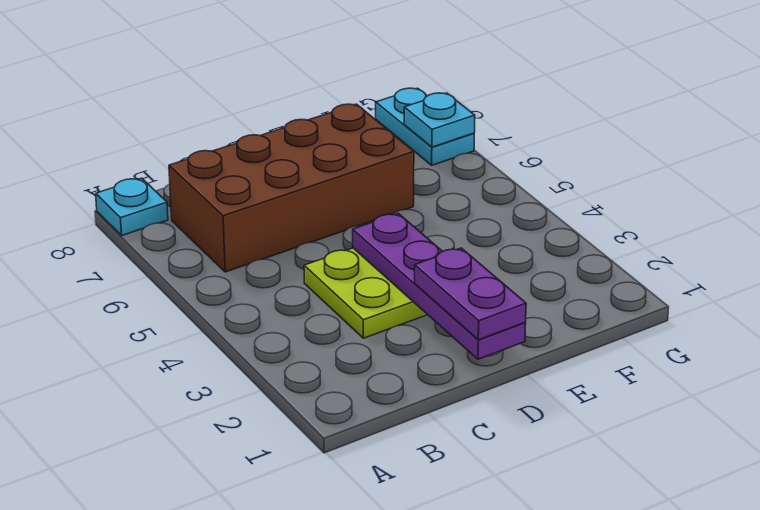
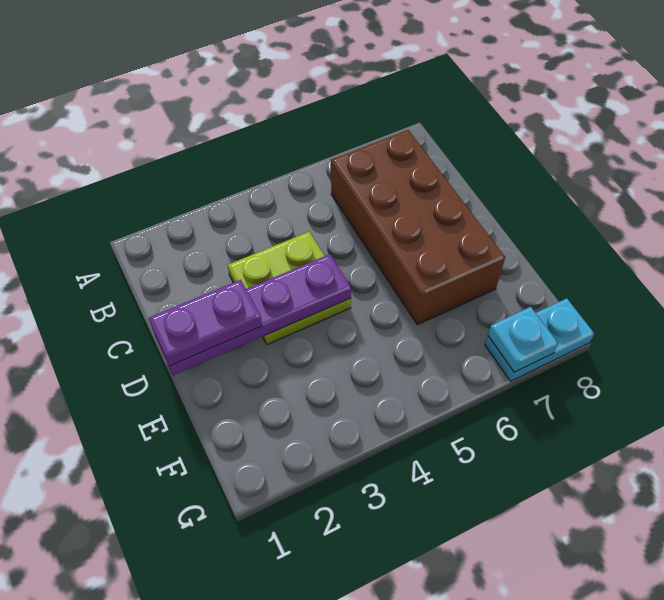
cyan plate A8 level 1 -> none

